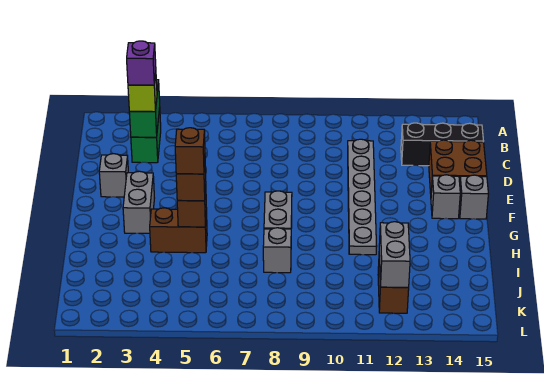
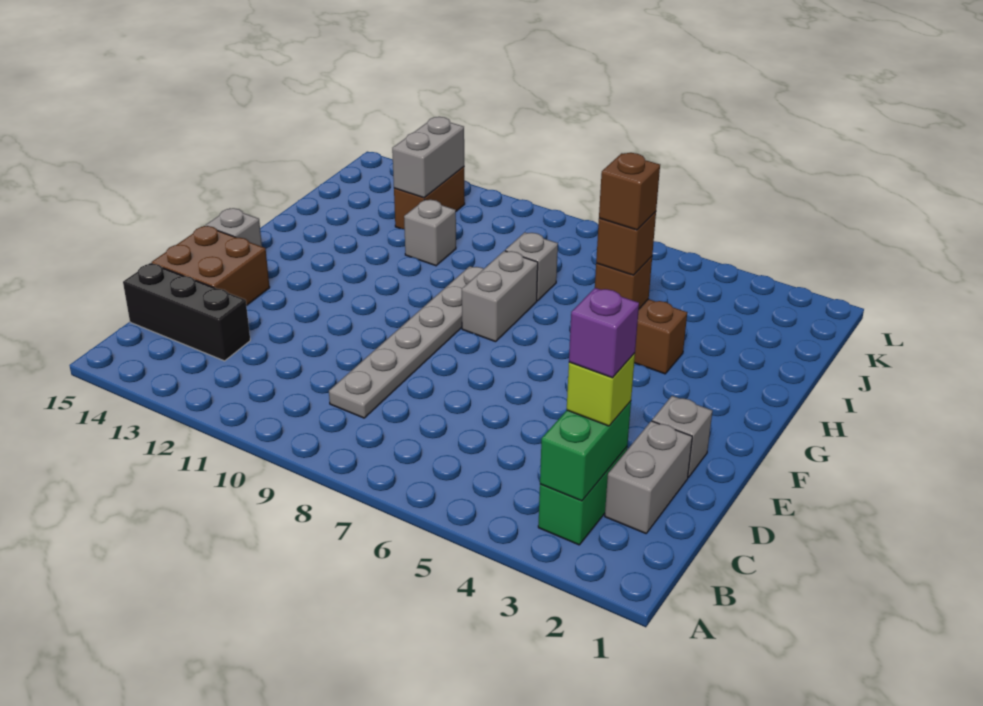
grey plate C11:H11 level 1 -> grey plate C9:H9 level 1
grey brick F3:G3 level 1 -> grey brick C2:D2 level 1
grey brick F14 level 1 -> grey brick I11 level 1

